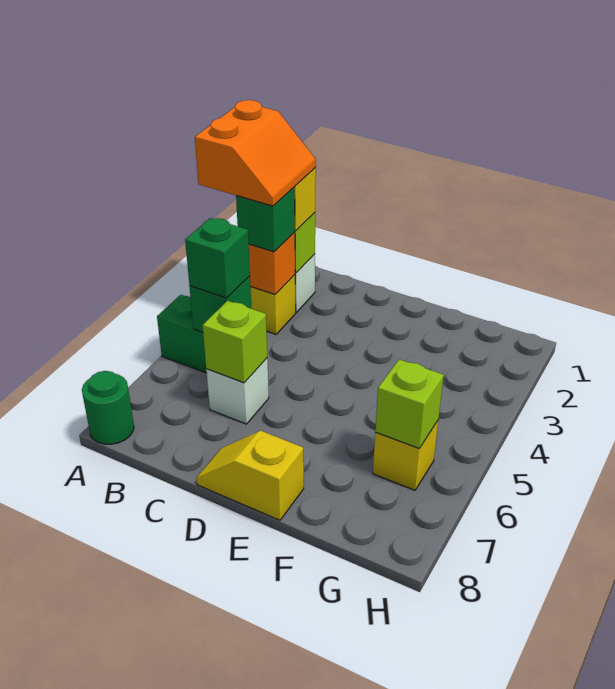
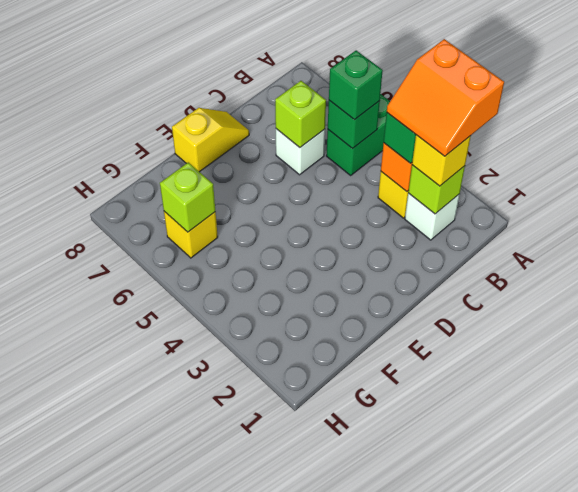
green round brick A8 level 1 -> none

